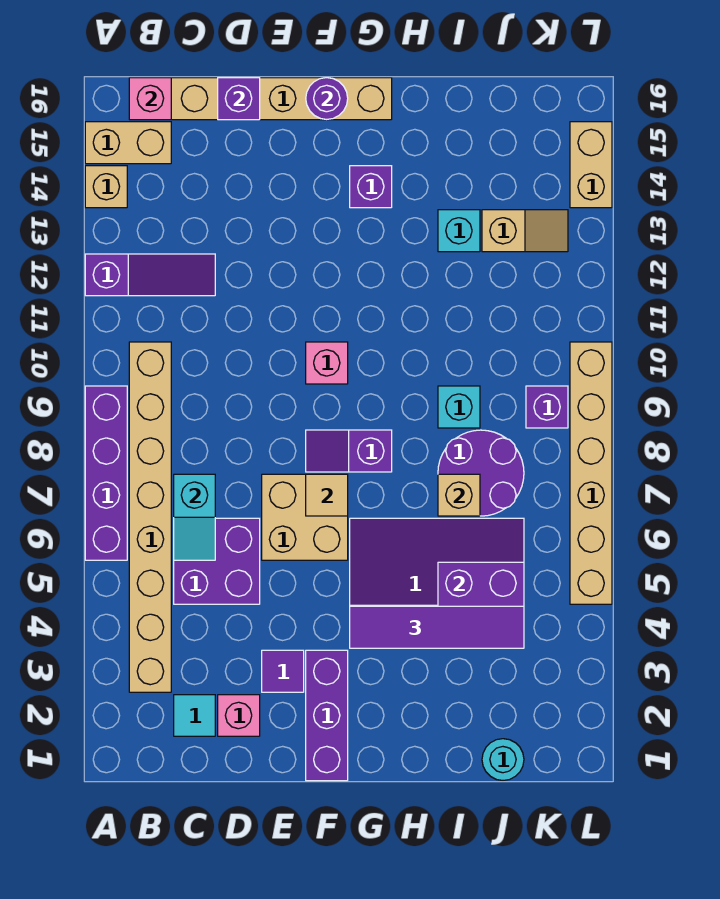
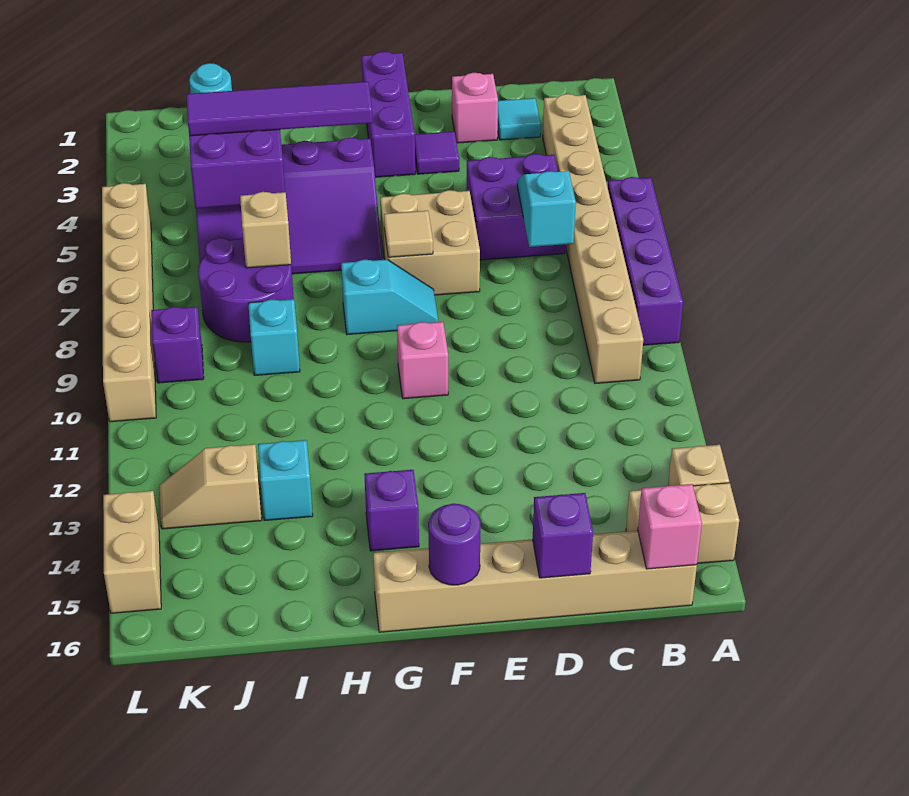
purple slope A12:C12 level 1 top A -> none
purple slope F8:G8 level 1 top G -> cyan slope F8:G8 level 1 top G

